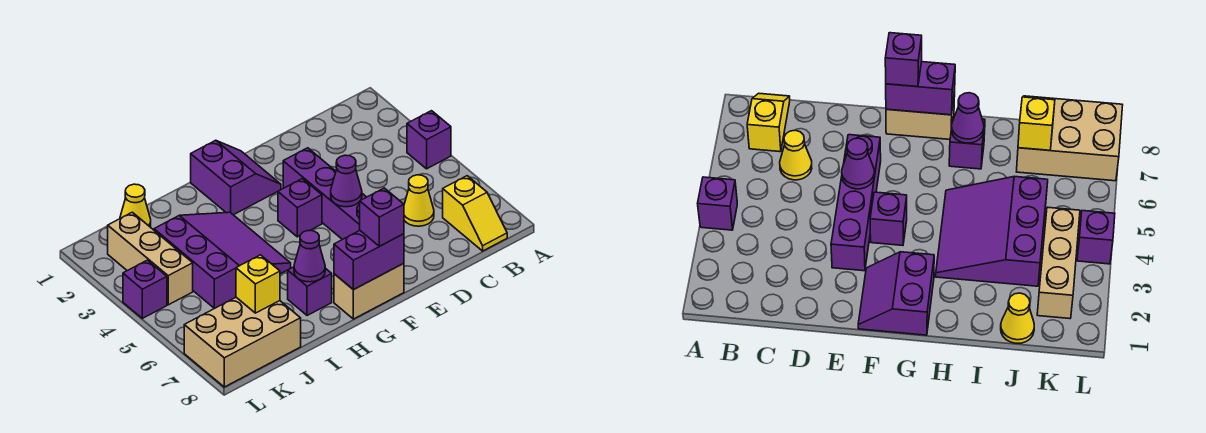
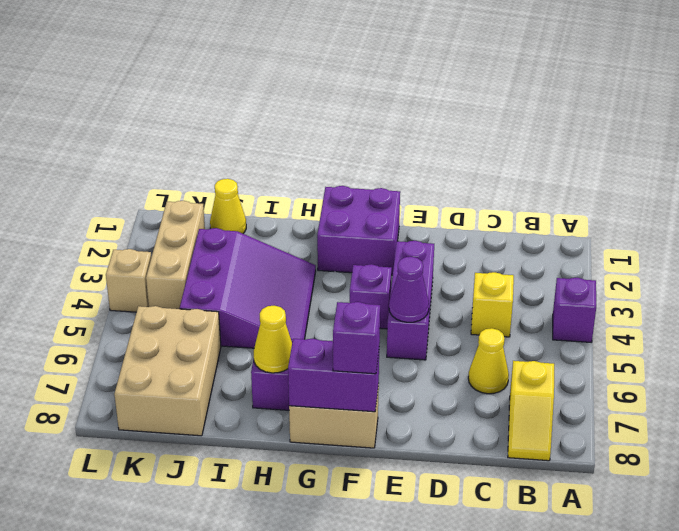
purple brick E3:E6 level 1 -> purple brick E3:E5 level 1
purple slope F1:G2 level 1 top G -> purple brick F1:G2 level 1
purple cone H7 level 2 -> yellow cone H7 level 2
tan brick J7:L8 level 1 -> tan brick J6:K8 level 1
yellow brick J7 level 2 -> yellow brick C4 level 1
purple brick L4 level 1 -> tan brick L4 level 1

